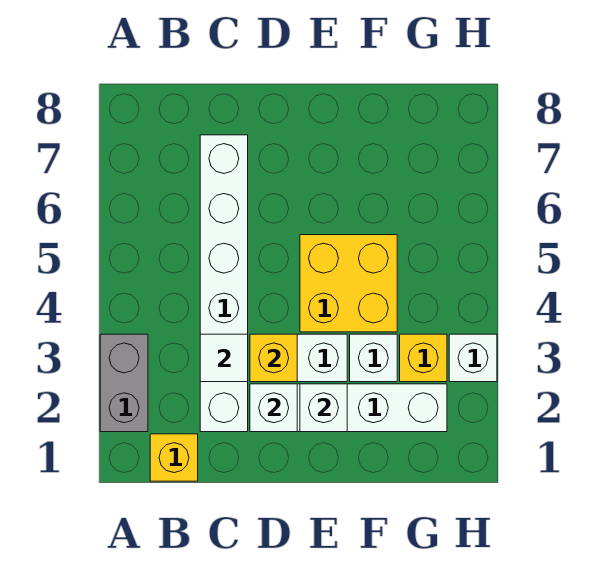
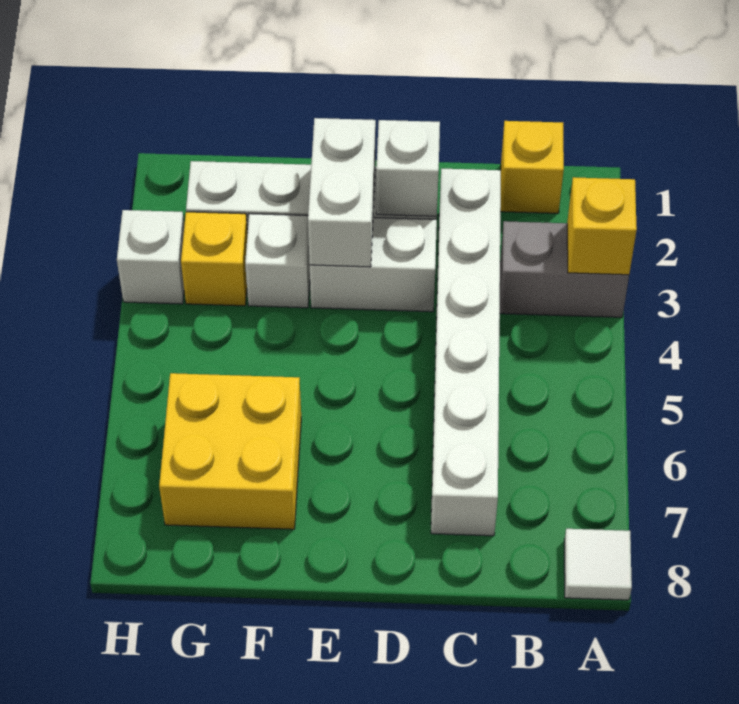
grey brick A2:A3 level 1 -> grey brick A3:B3 level 1
white tile C3 level 2 -> white tile A8 level 1
yellow brick D3 level 2 -> yellow brick A3 level 2
white brick E2 level 2 -> white brick E2:E3 level 2
yellow brick E4:F5 level 1 -> yellow brick F6:G7 level 1

